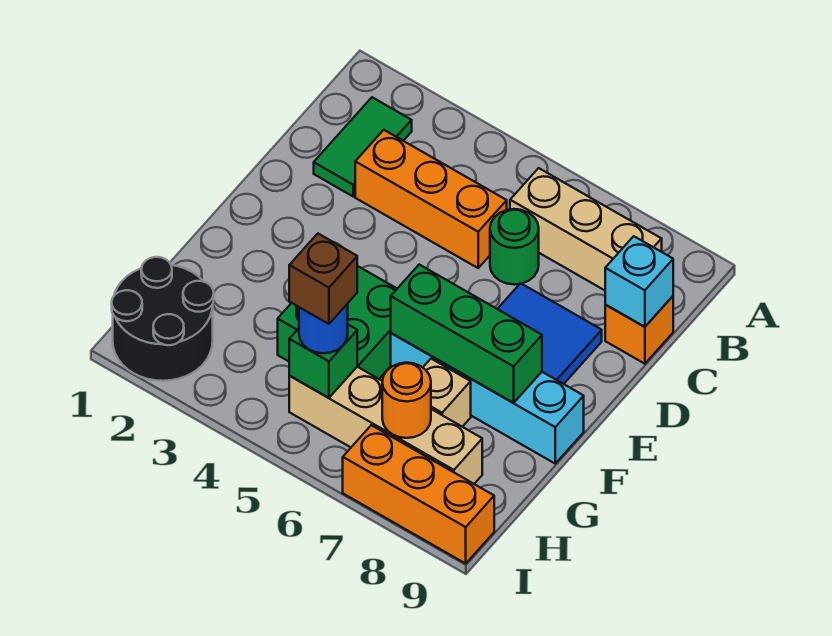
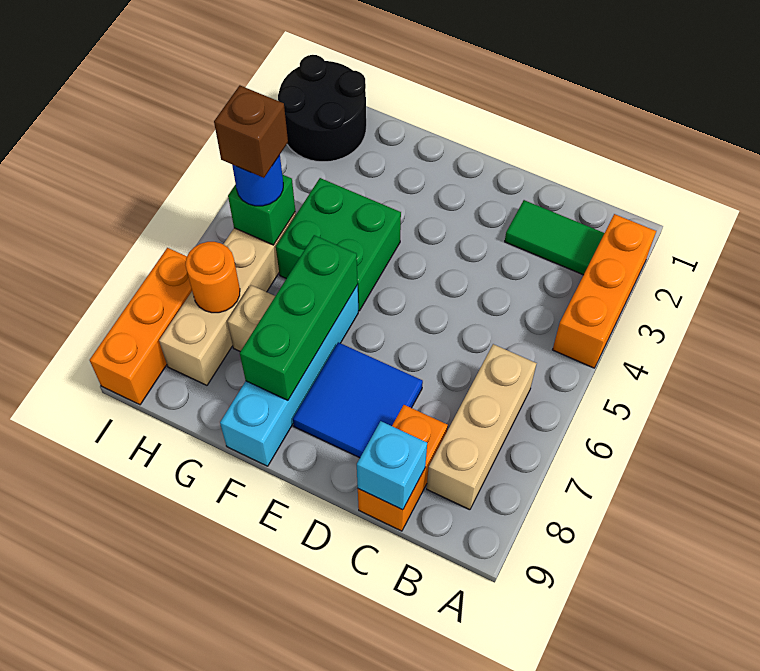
orange brick C3:C5 level 1 -> orange brick A2:A4 level 1
green round brick C6 level 1 -> none
orange brick C9 level 1 -> orange brick C8:C9 level 1

